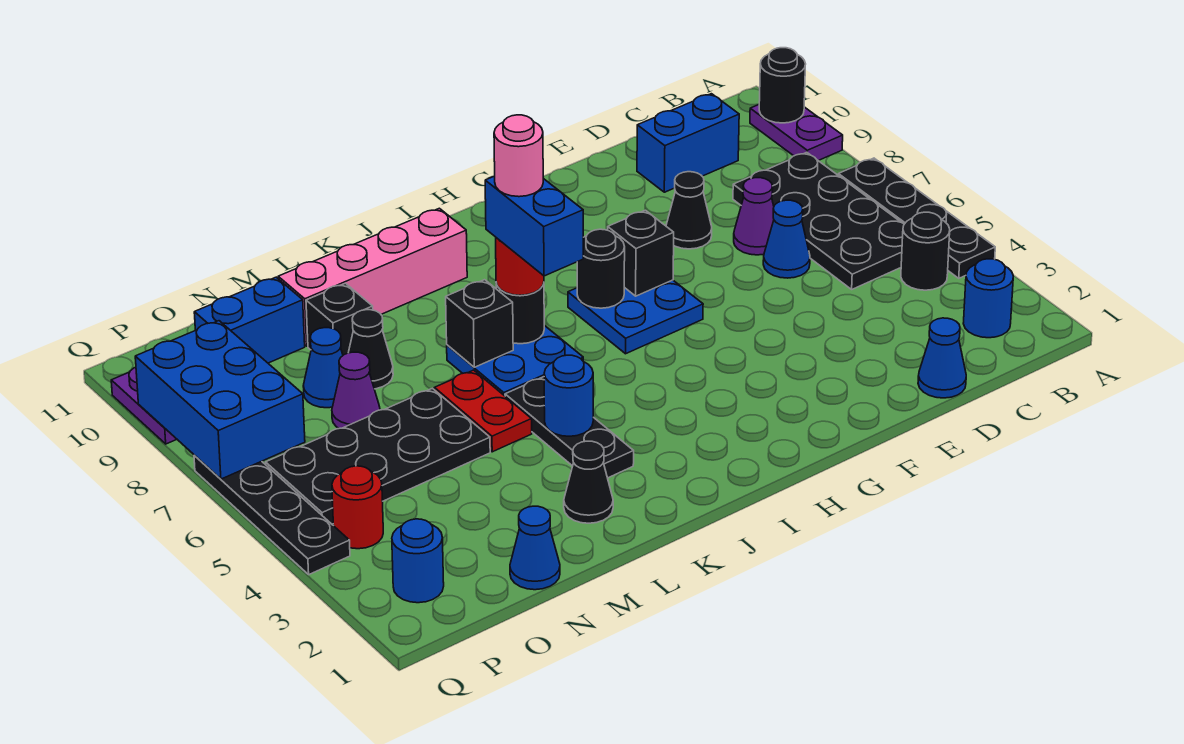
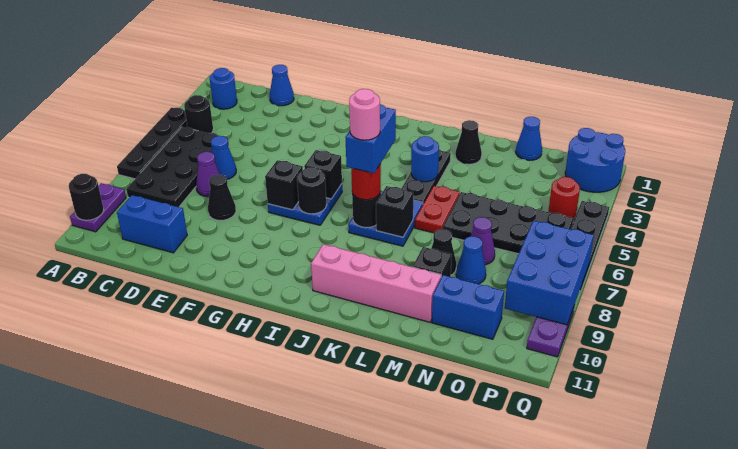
none -> black brick H6 level 2
blue round brick P2 level 1 -> blue round brick P1:Q2 level 1

